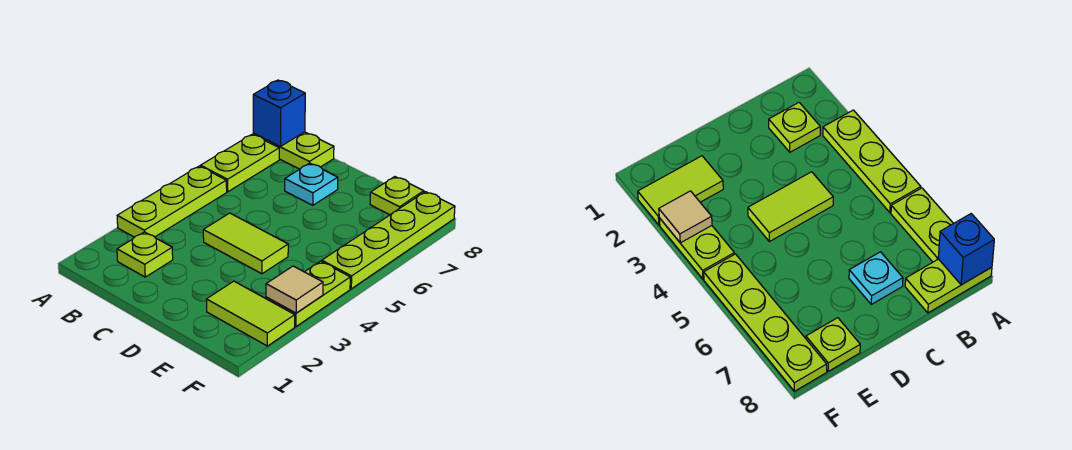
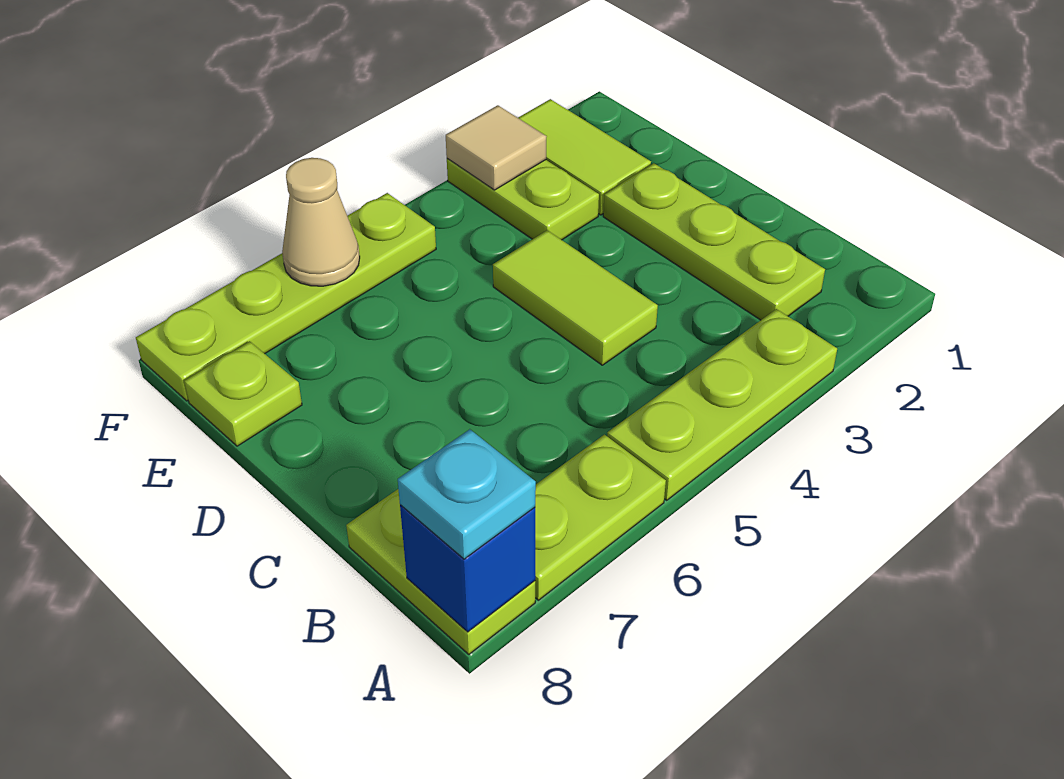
lime plate B2 level 1 -> lime plate B2:D2 level 1
cyan plate C7 level 1 -> cyan plate A8 level 3
lime plate F3:F4 level 1 -> lime plate E3:F3 level 1
none -> tan cone F6 level 2

